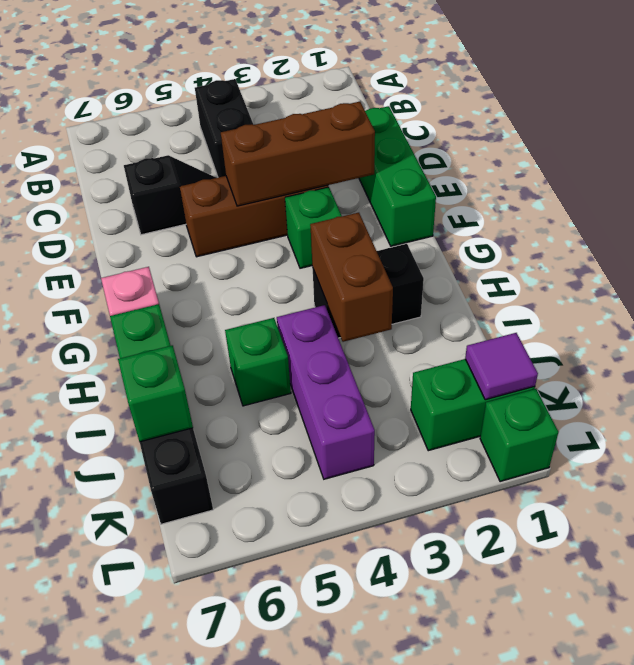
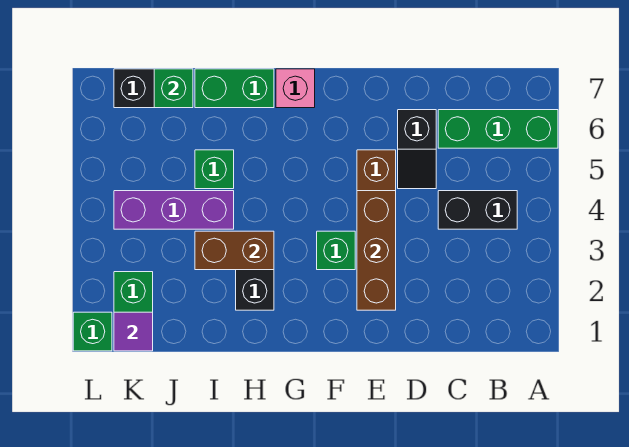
green brick D1:F1 level 1 -> green brick A6:C6 level 1

